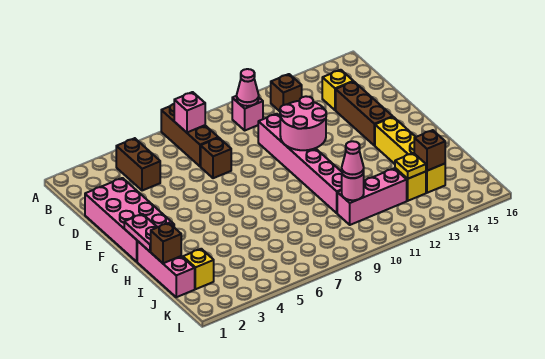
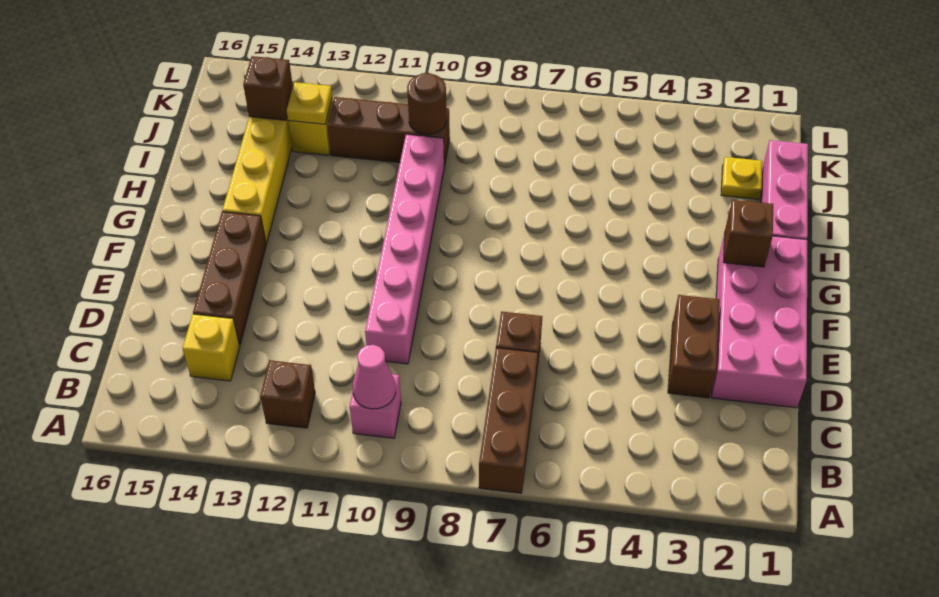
brown brick B4:C4 level 1 -> brown brick D3:E3 level 1
pink brick B7 level 2 -> none
pink round brick E10:F11 level 2 -> none
pink plate G1:H1 level 2 -> none
brown brick I1 level 2 -> brown brick G2 level 2
yellow brick J2 level 1 -> yellow plate J2 level 1
pink brick J10:J12 level 1 -> brown brick J10:J12 level 1
pink round brick J10 level 2 -> brown round brick J10 level 2
pink cone J10 level 3 -> none

